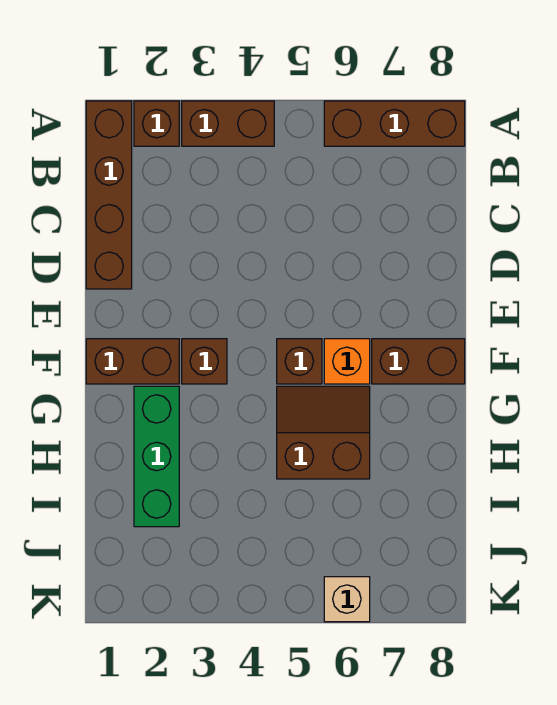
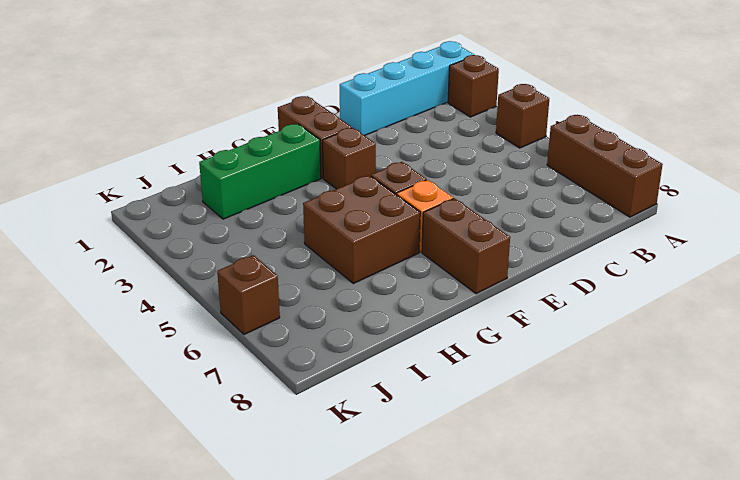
brown brick A1:D1 level 1 -> cyan brick A1:D1 level 1
brown brick A3:A4 level 1 -> brown brick A4 level 1
brown slope G5:H6 level 1 top H -> brown brick G5:H6 level 1
tan brick K6 level 1 -> brown brick K6 level 1

